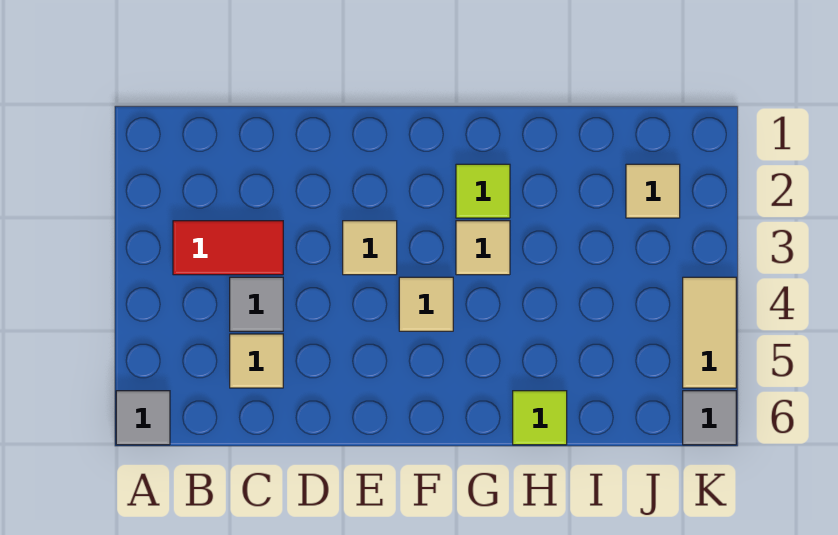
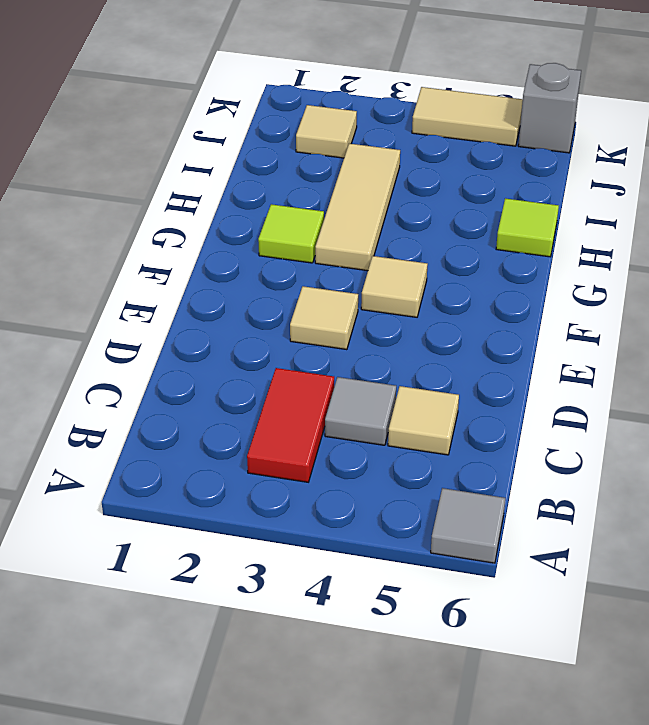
tan tile G3 level 1 -> tan tile G3:I3 level 1
grey tile K6 level 1 -> grey brick K6 level 1

